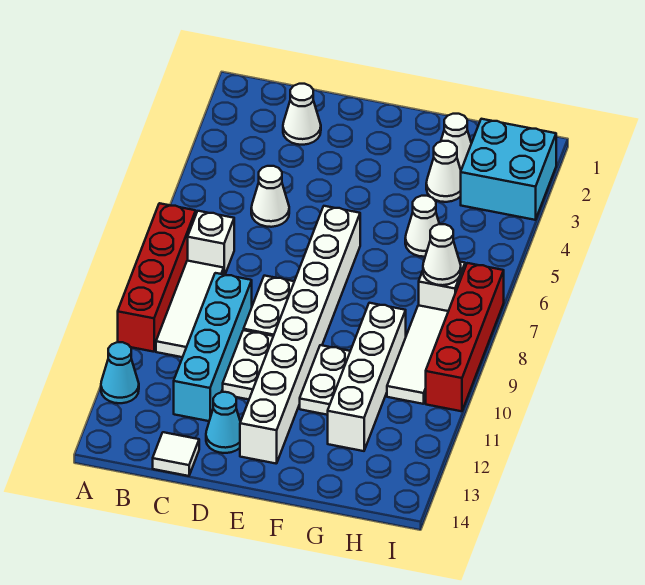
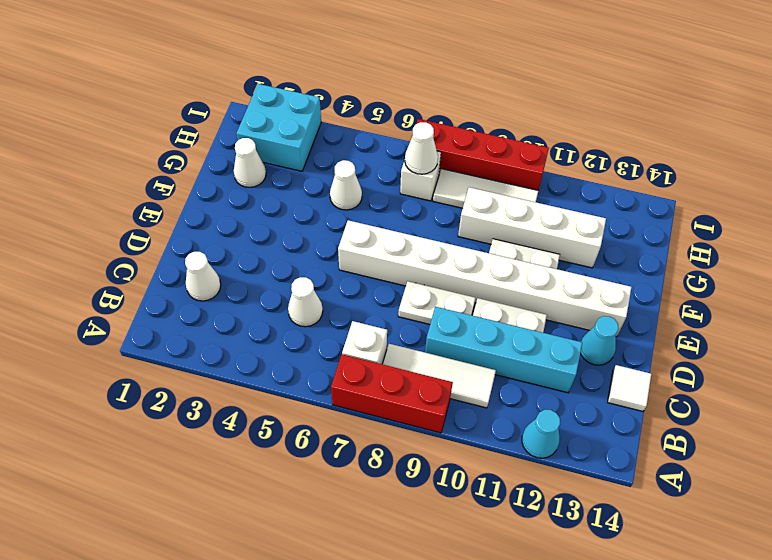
red brick A7:A10 level 1 -> red brick A7:A9 level 1
white cone G3 level 1 -> none

